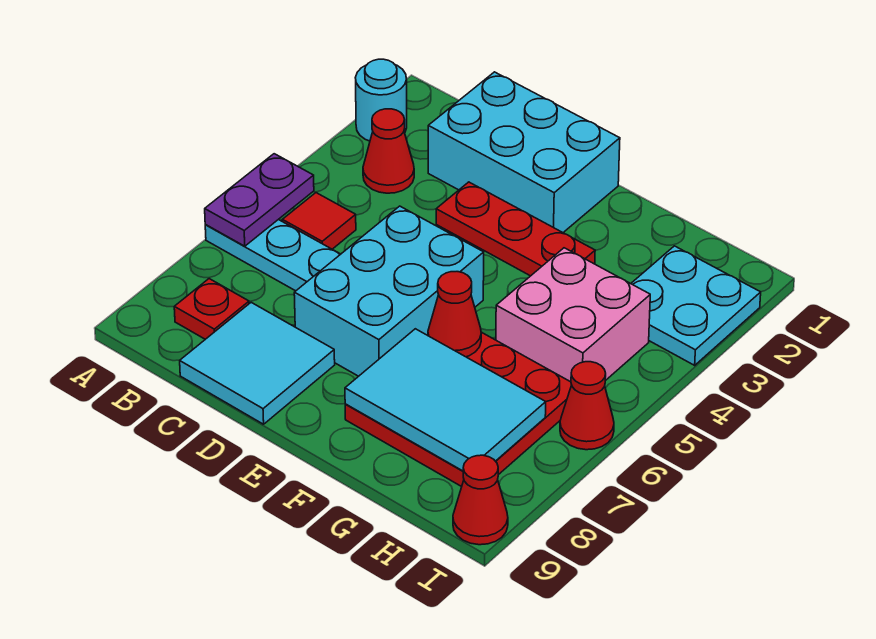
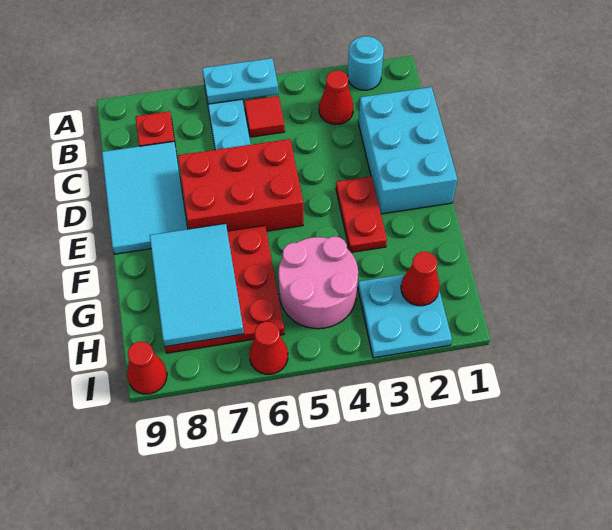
purple plate A5:A6 level 2 -> cyan plate A5:A6 level 2
cyan tile C8:D9 level 1 -> cyan tile C8:E9 level 1
red plate D3:F3 level 1 -> red plate E3:F3 level 1
cyan brick D5:E7 level 1 -> red brick D5:E7 level 1
red cone F6 level 2 -> red cone H2 level 2
pink brick G4:H5 level 1 -> pink round brick G4:H5 level 1

